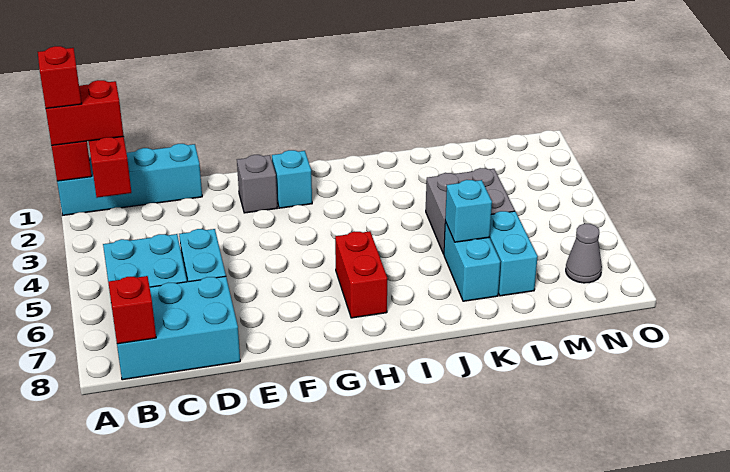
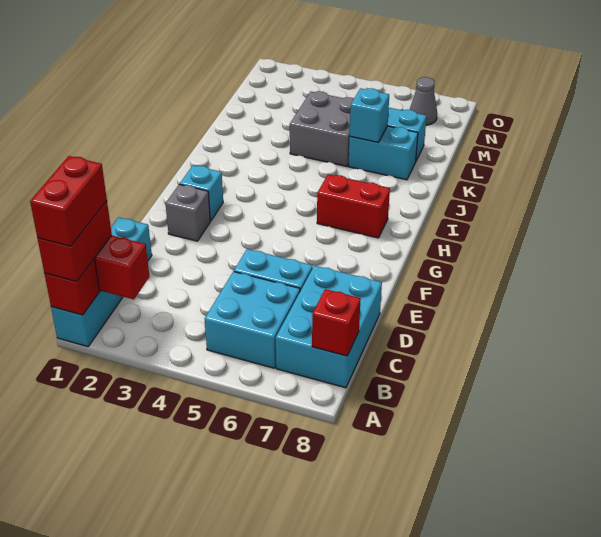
red brick A1 level 4 -> red brick A1:B1 level 4

